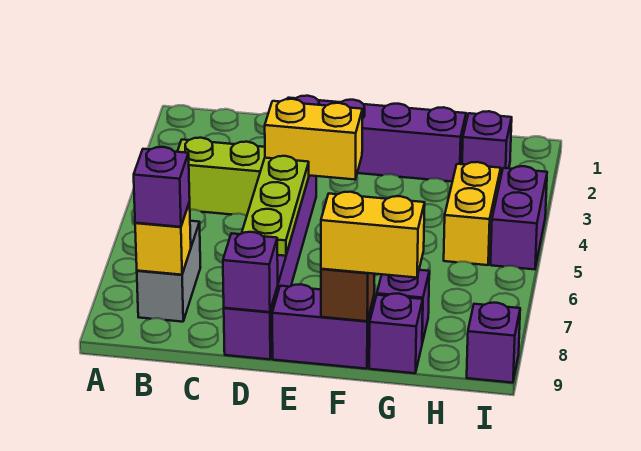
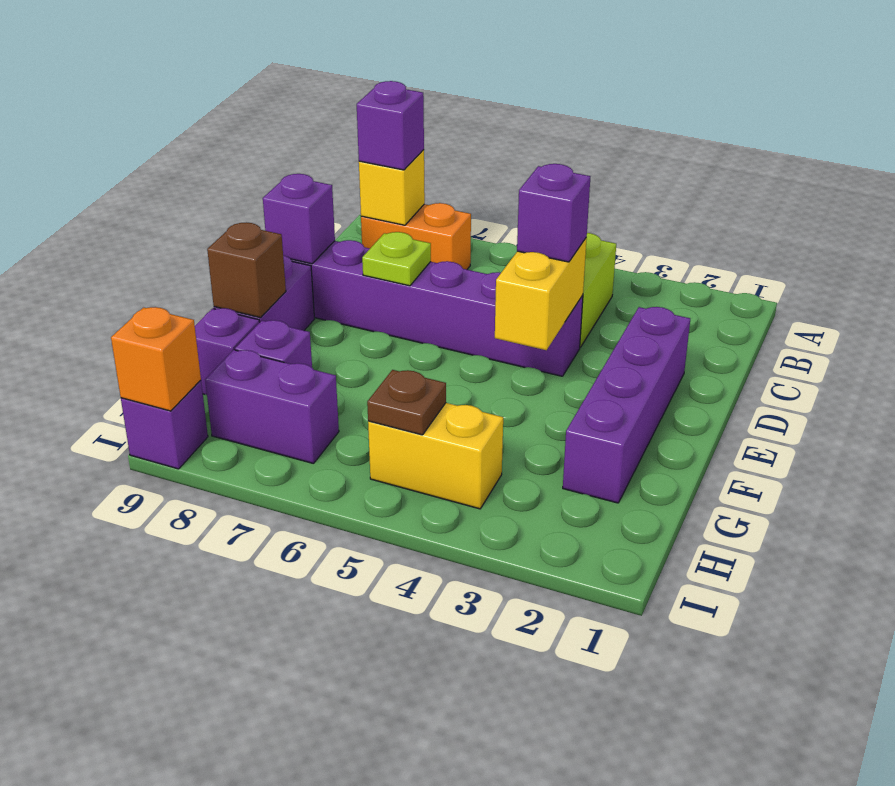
grey brick B7:B8 level 1 -> orange brick B7:B8 level 1
lime plate D5:D7 level 2 -> lime plate D7 level 2
yellow brick F9:G9 level 3 -> none
purple brick H2 level 1 -> purple brick D4 level 3
none -> brown plate H5 level 2
purple brick I4:I5 level 1 -> purple brick H7:H8 level 1
none -> orange brick I9 level 2

